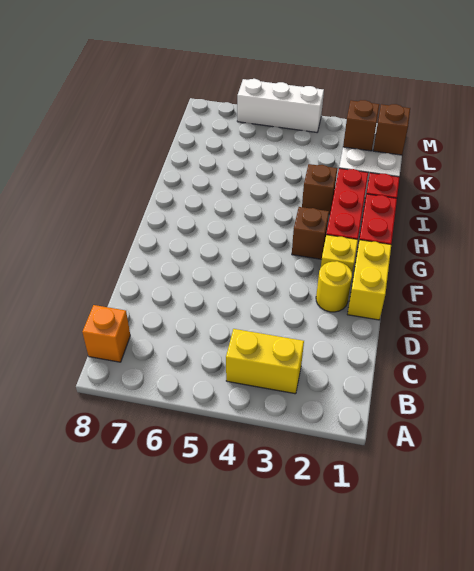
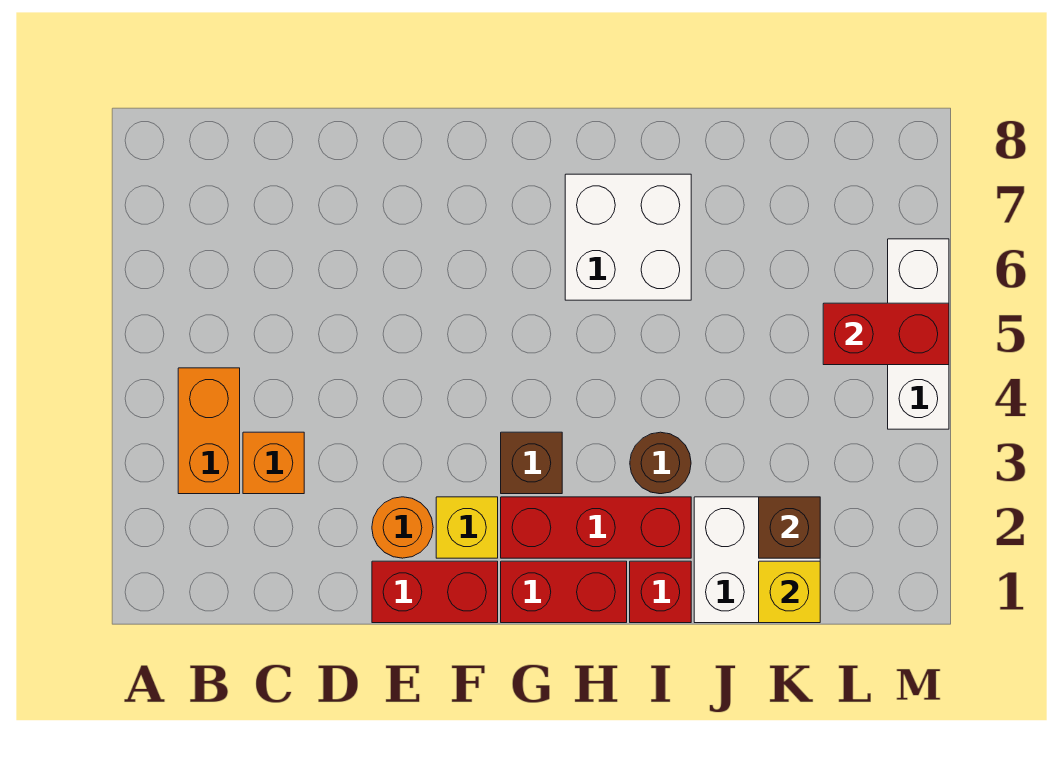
yellow brick B3:B4 level 1 -> orange brick B3:B4 level 1
orange brick B8 level 1 -> orange brick C3 level 1
yellow brick E1:F1 level 1 -> red brick E1:F1 level 1
yellow round brick E2 level 1 -> orange round brick E2 level 1
none -> white brick H6:I7 level 1
brown brick I3 level 1 -> brown round brick I3 level 1
brown brick K1 level 2 -> yellow brick K1 level 2
none -> red brick L5:M5 level 2

